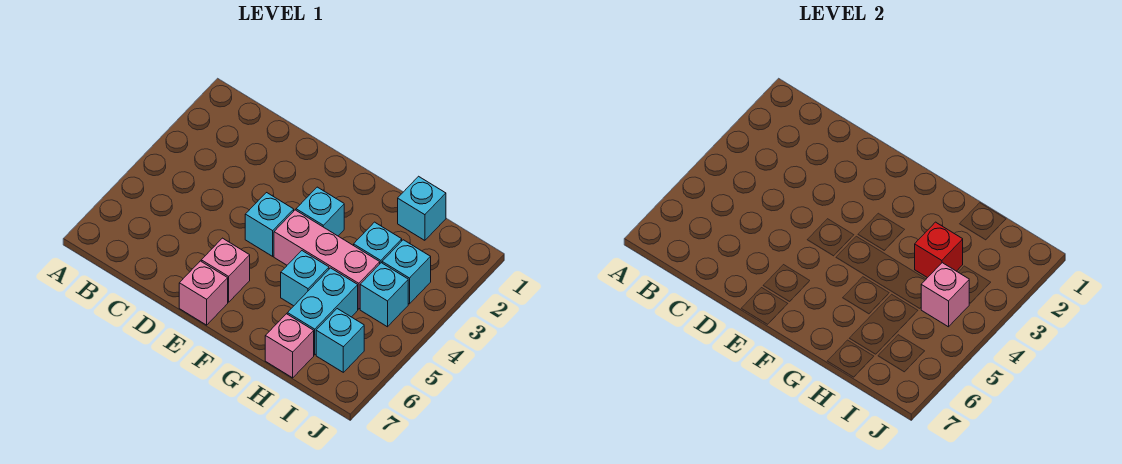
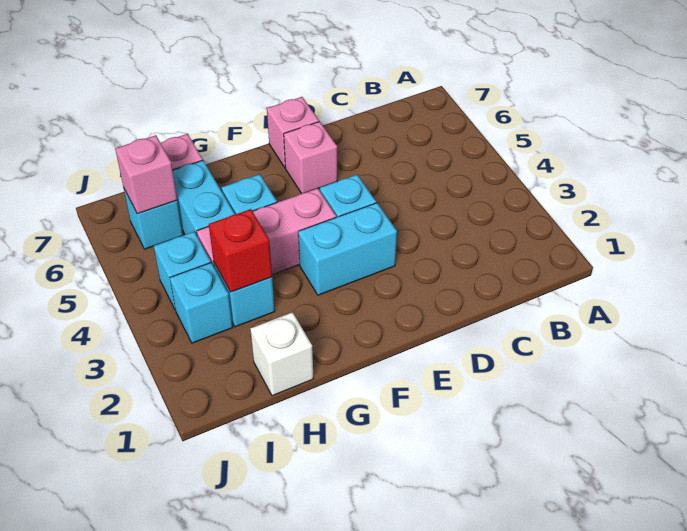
cyan brick F3 level 1 -> cyan brick E3:F3 level 1
cyan brick H1 level 1 -> white brick H1 level 1
pink brick I4 level 2 -> pink brick I6 level 2

